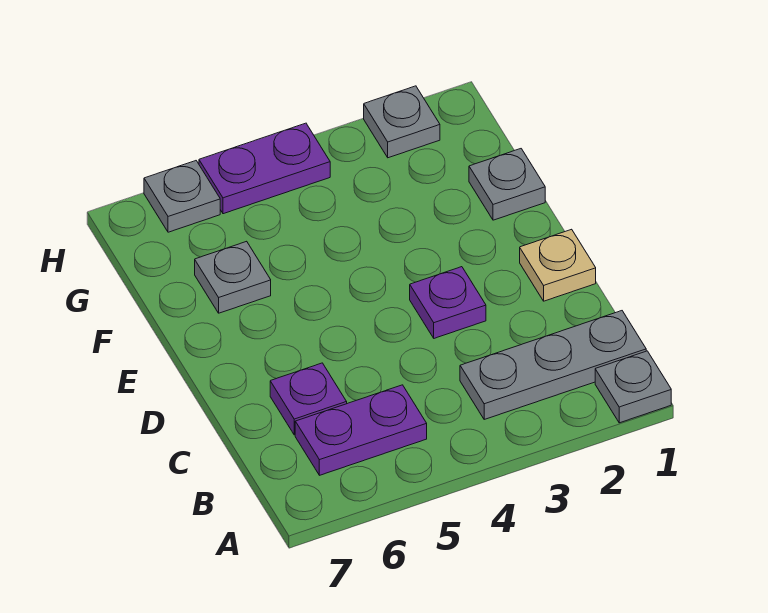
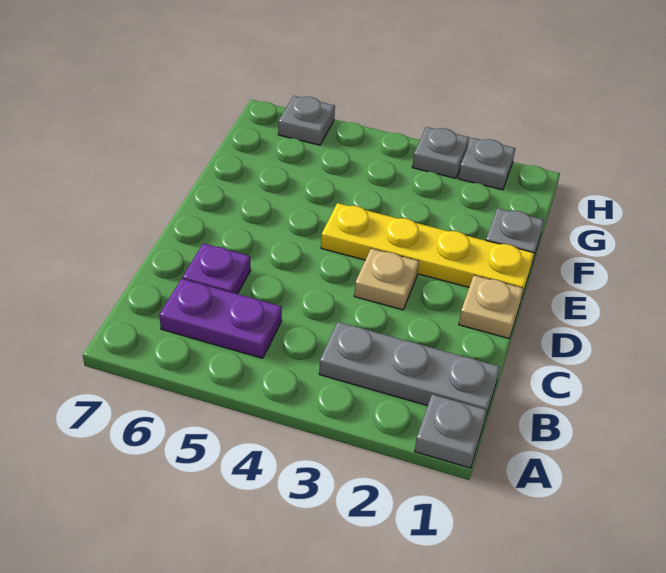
purple plate D3 level 1 -> tan plate D3 level 1
none -> yellow plate E1:E4 level 1
grey plate F6 level 1 -> grey plate H3 level 1
purple plate H4:H5 level 1 -> none

